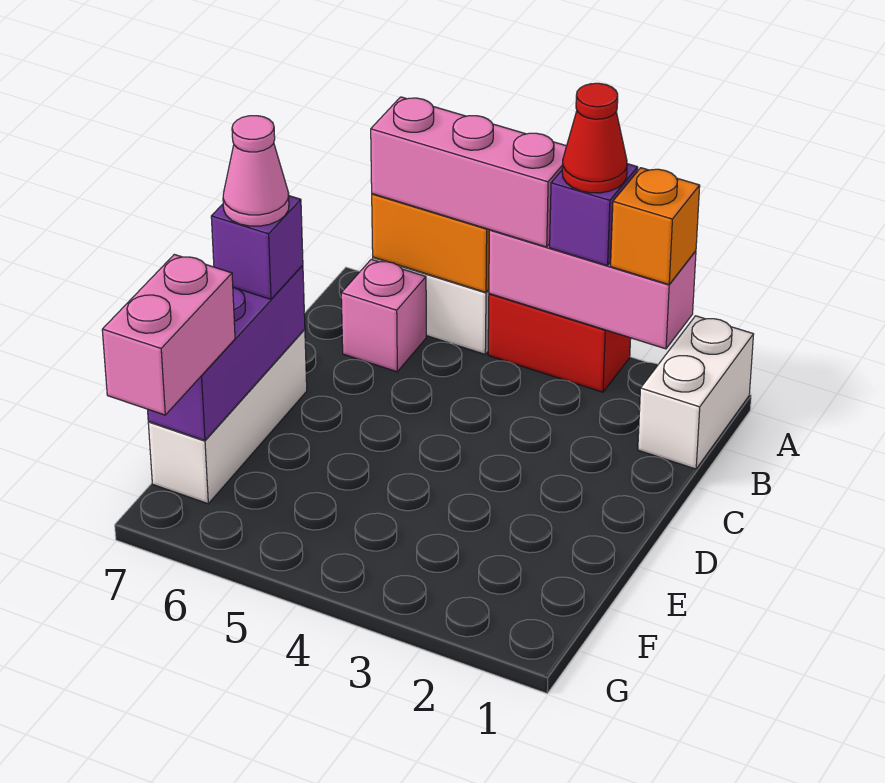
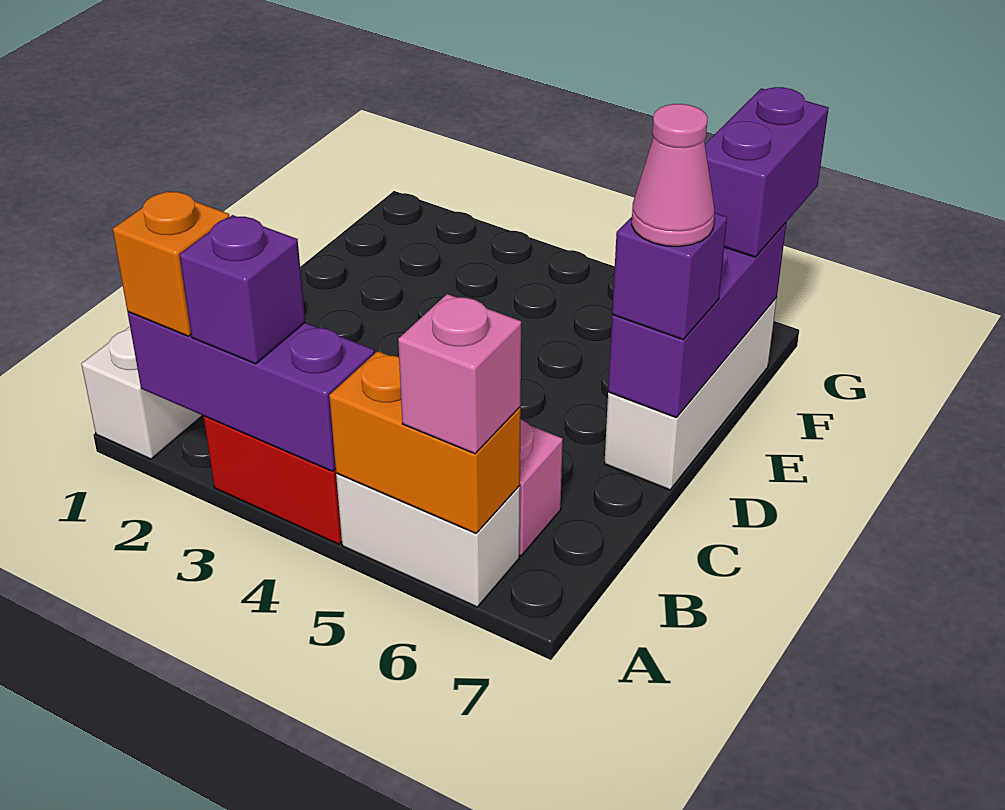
pink brick A2:A4 level 2 -> purple brick A2:A4 level 2
red cone A3 level 4 -> none
pink brick A4:A6 level 3 -> pink brick A6 level 3
pink brick F7:G7 level 3 -> purple brick F7:G7 level 3

